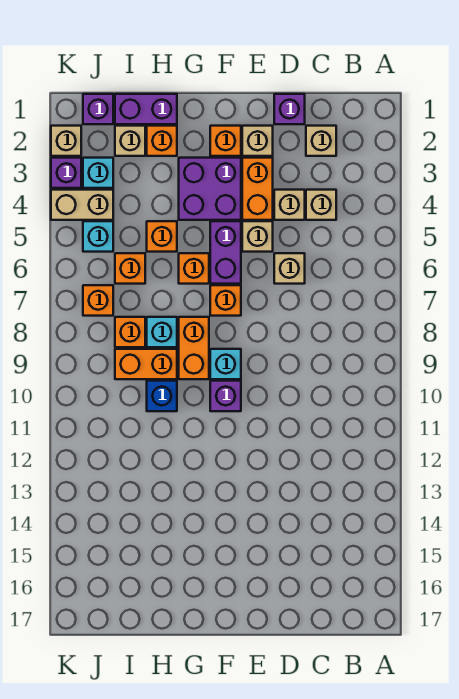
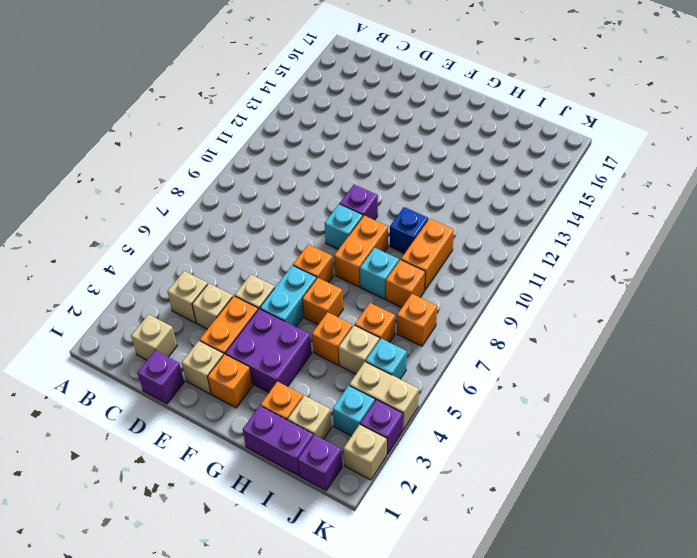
tan brick D6 level 1 -> tan brick I5 level 1
purple brick F5:F6 level 1 -> cyan brick F5:F6 level 1
orange brick H9:I9 level 1 -> orange brick I9:I10 level 1

